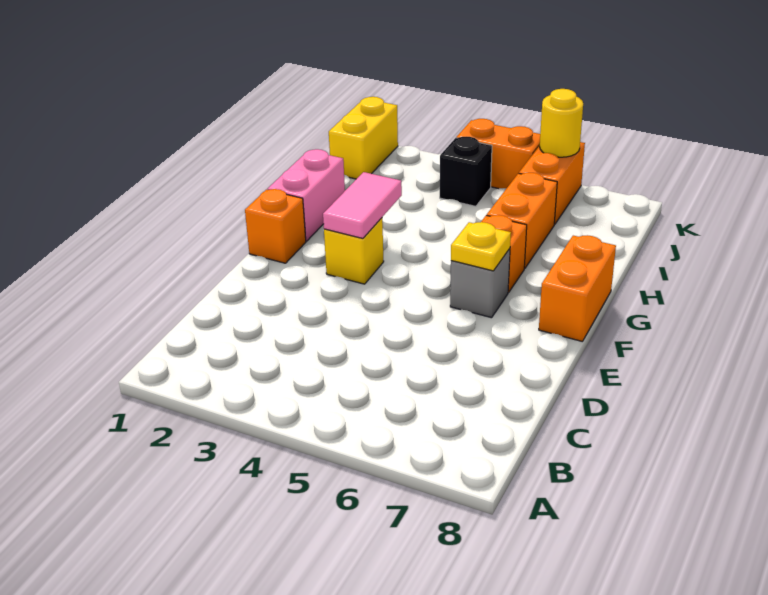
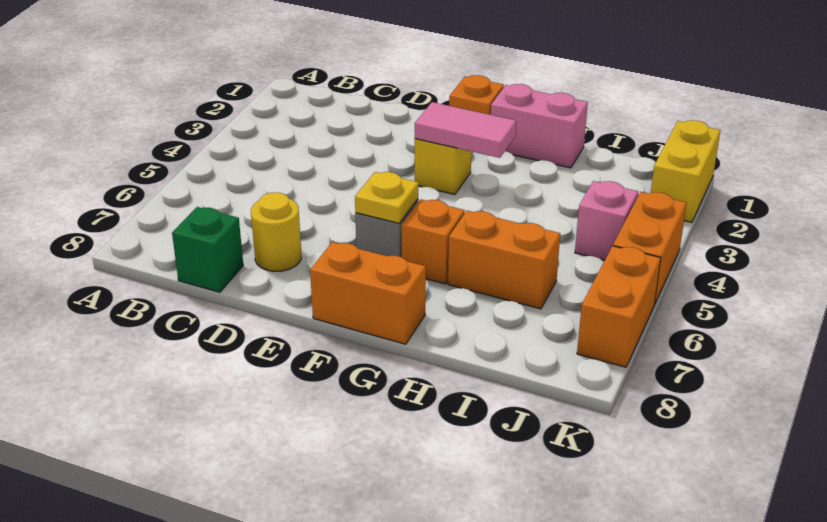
none -> green brick C8 level 1
yellow brick J1:K1 level 1 -> yellow brick K1:K2 level 1
black brick J4 level 1 -> pink brick J4 level 1
orange brick J6:K6 level 1 -> orange brick K6:K7 level 1
yellow round brick K6 level 2 -> yellow round brick D7 level 1

